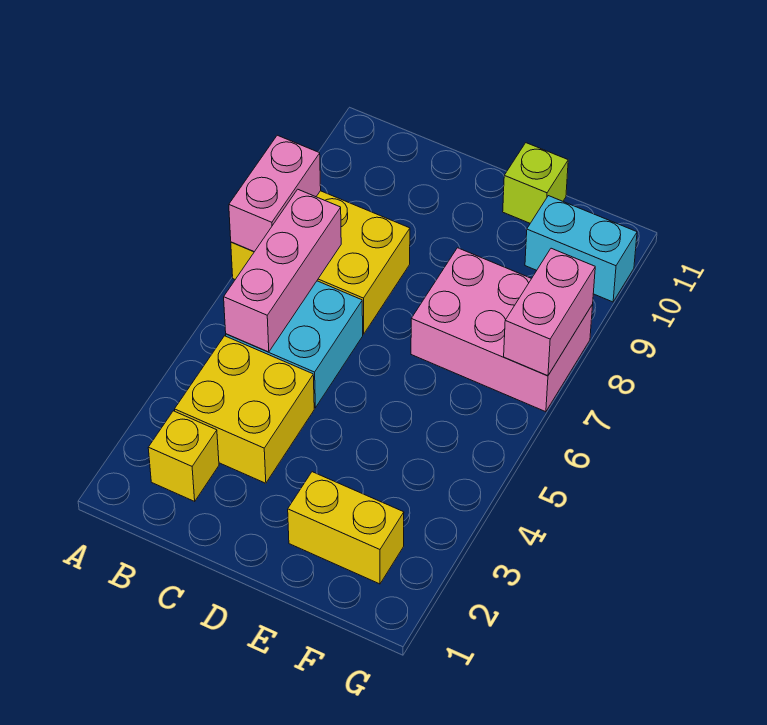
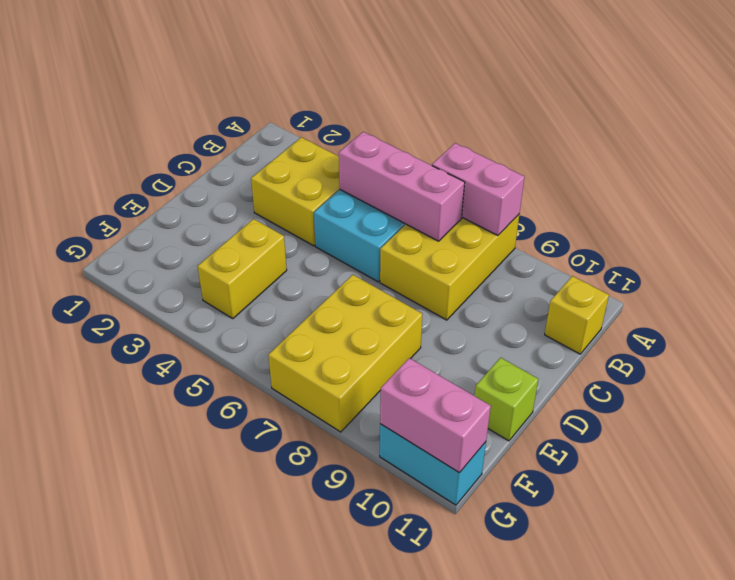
yellow brick B2 level 1 -> yellow brick B11 level 1
yellow brick E2:F2 level 1 -> yellow brick E4:F4 level 1
pink brick E7:G8 level 1 -> yellow brick E7:G8 level 1
cyan brick F10:G10 level 1 -> cyan brick G10:G11 level 1
pink brick G7:G8 level 2 -> pink brick G10:G11 level 2

